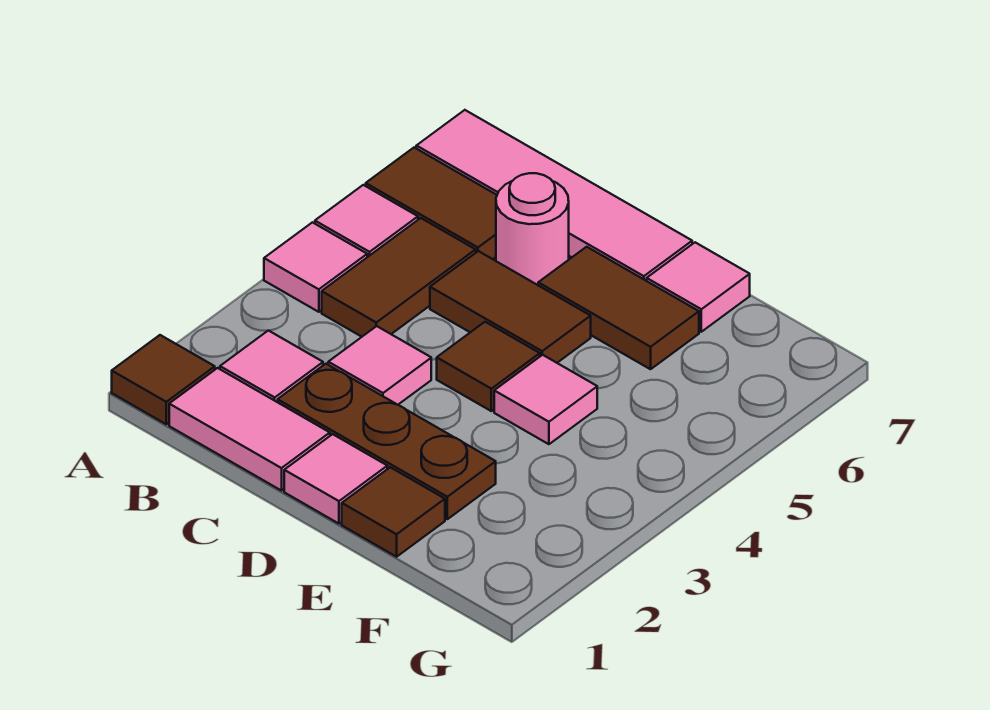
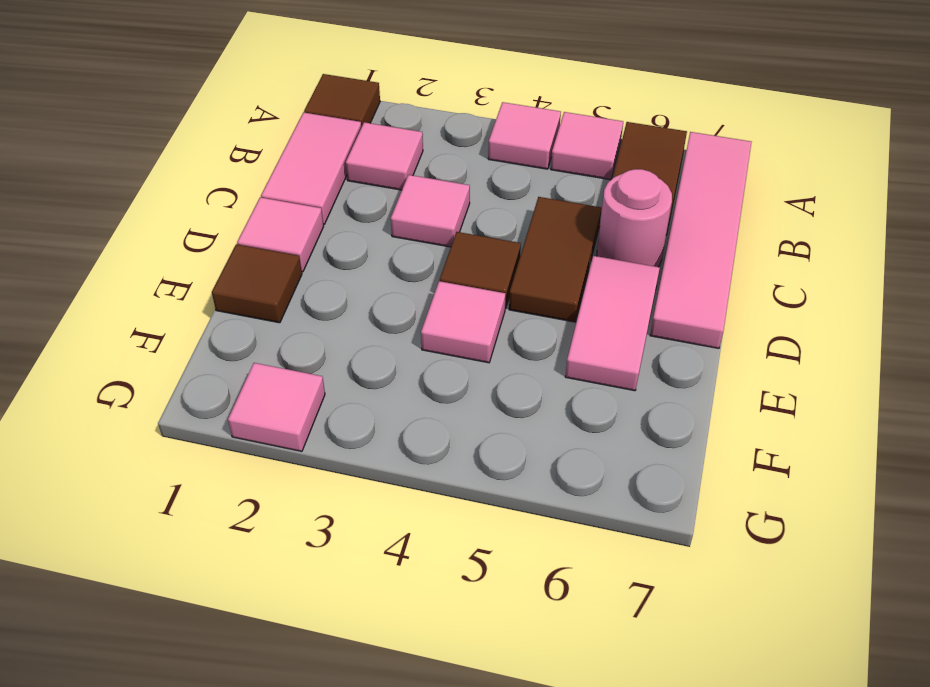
brown tile B4:B5 level 1 -> none
brown plate C2:E2 level 1 -> none
brown tile D6:E6 level 1 -> pink tile D6:E6 level 1
pink tile E7 level 1 -> pink tile G2 level 1

